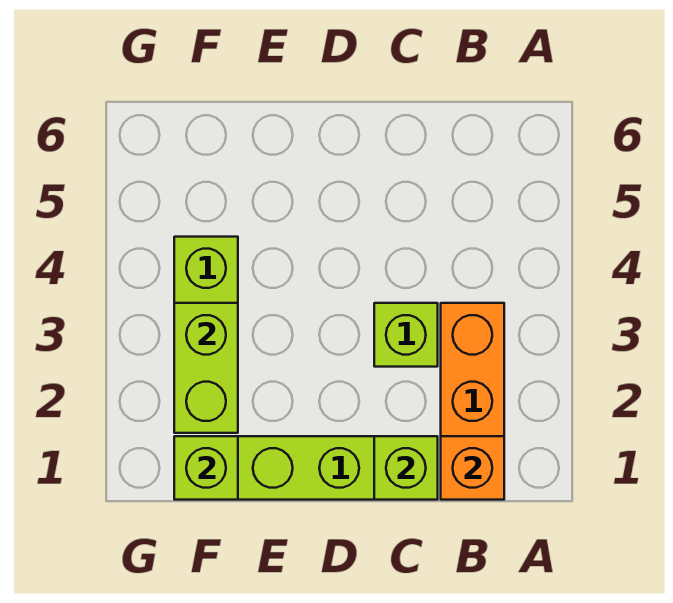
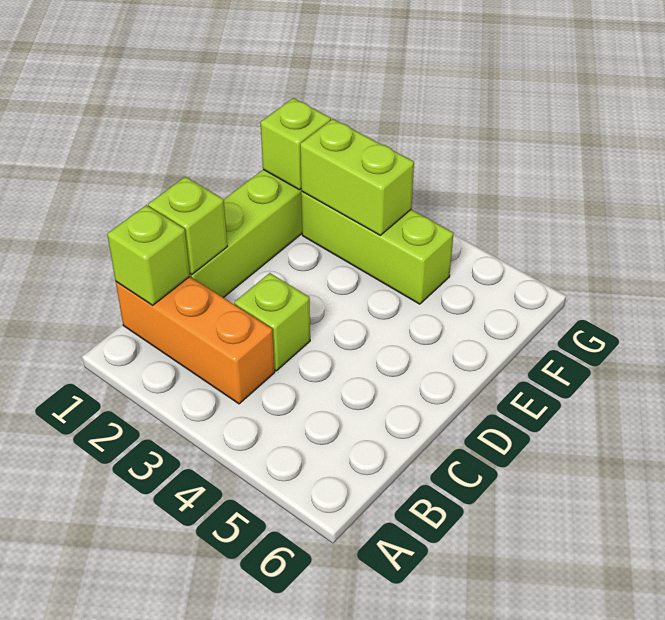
orange brick B1 level 2 -> lime brick B1 level 2

